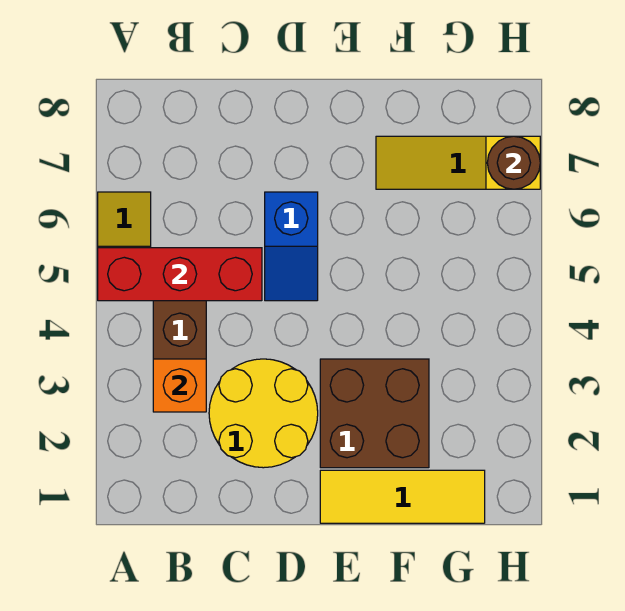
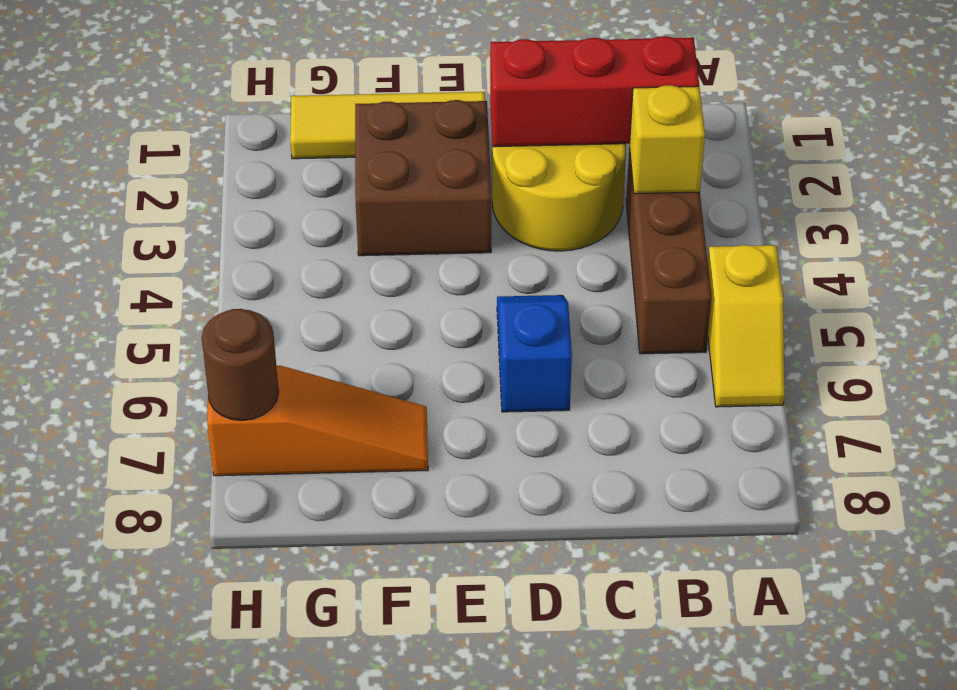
red brick A5:C5 level 2 -> red brick B2:D2 level 2
orange brick B3 level 2 -> yellow brick B3 level 2
yellow slope F7:H7 level 1 top H -> orange slope F7:H7 level 1 top H

